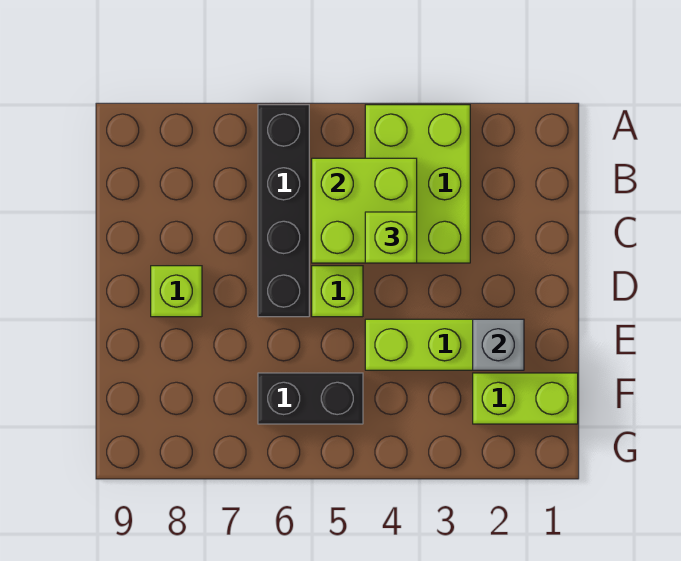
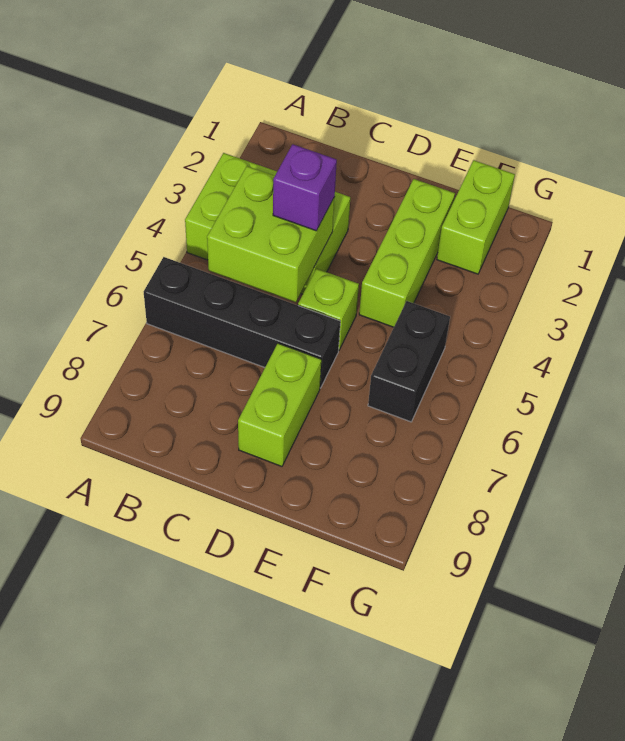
lime brick C4 level 3 -> purple brick C4 level 3
lime brick D8 level 1 -> lime brick D7:D8 level 1
grey brick E2 level 2 -> none

